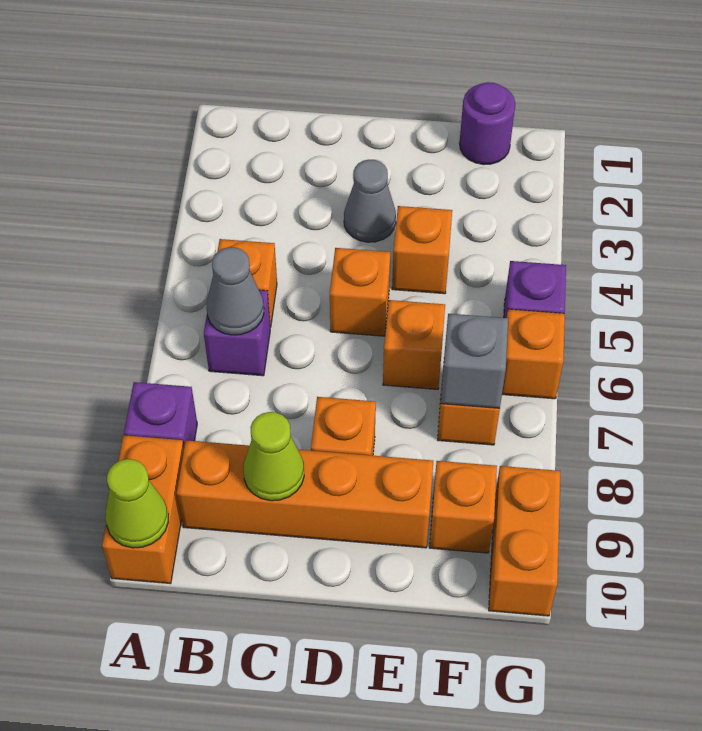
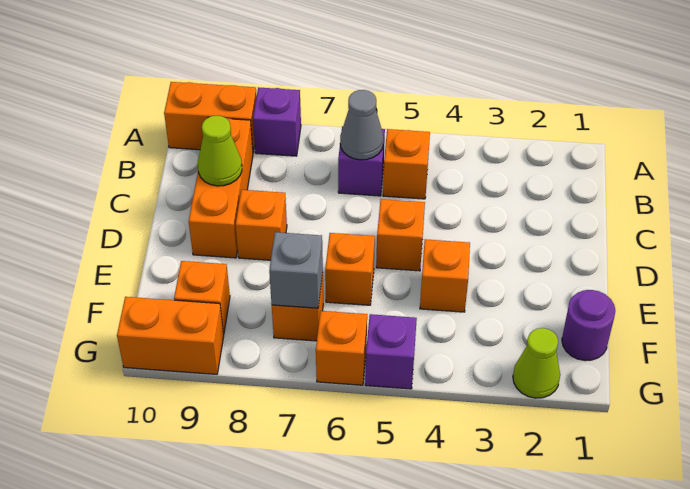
lime cone A10 level 2 -> lime cone G2 level 1
orange brick B9:E9 level 1 -> orange brick B9:D9 level 1
grey cone D3 level 1 -> none

